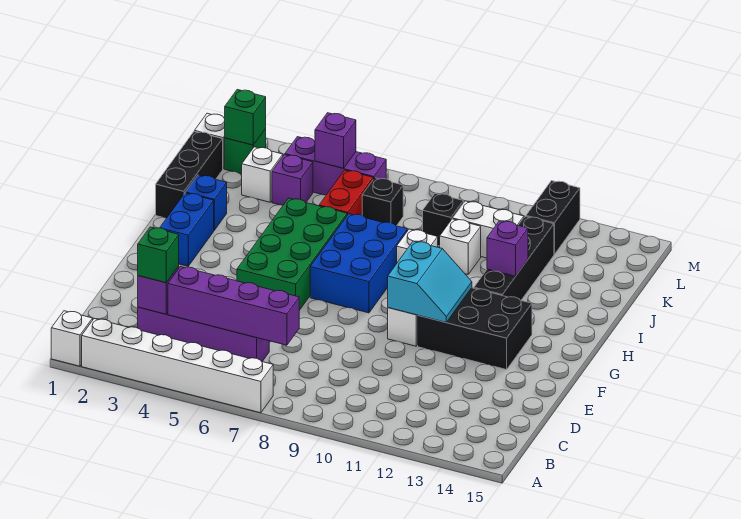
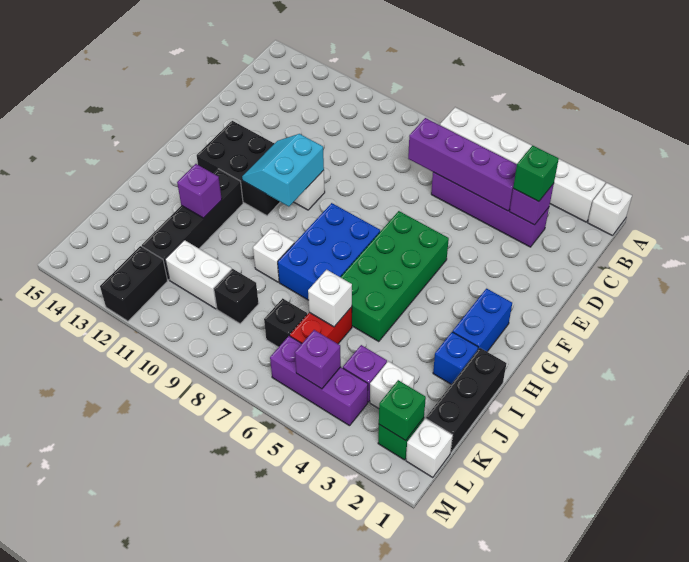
white brick J10 level 1 -> white brick J6 level 2

